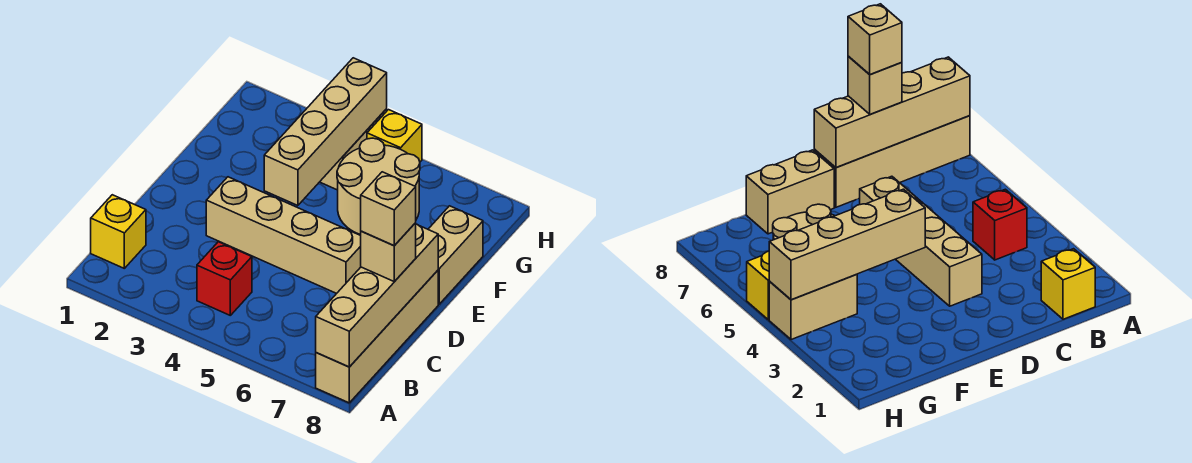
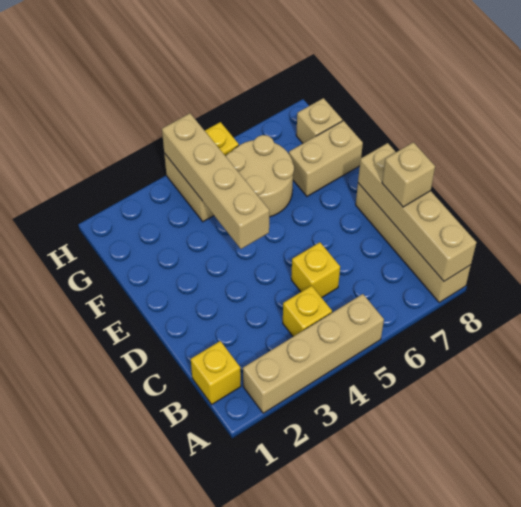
red brick B4 level 1 -> yellow brick B4 level 1
none -> yellow brick C5 level 1
tan brick C8 level 4 -> tan brick G8 level 1
tan brick D3:D6 level 1 -> tan brick A2:A5 level 1
tan brick E8:F8 level 1 -> tan brick F7:F8 level 1

